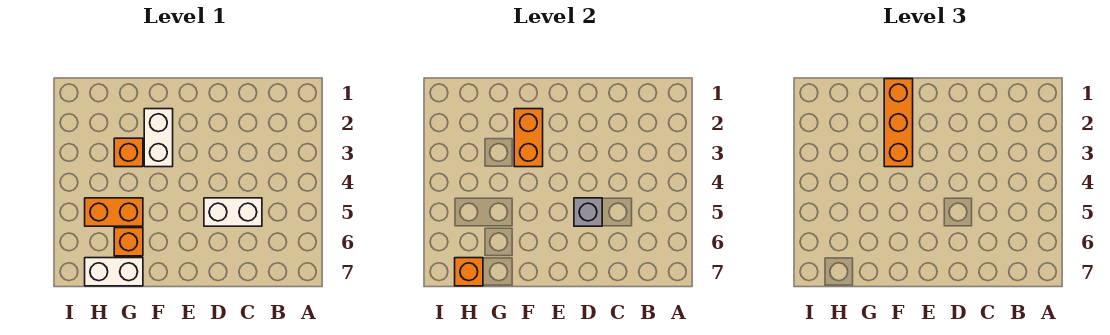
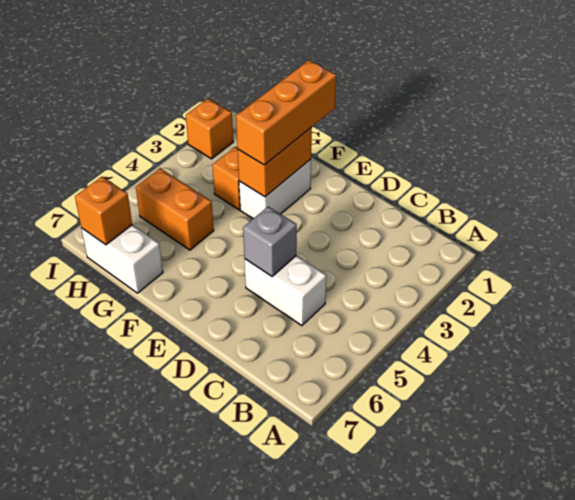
orange brick G6 level 1 -> orange brick I2 level 1

